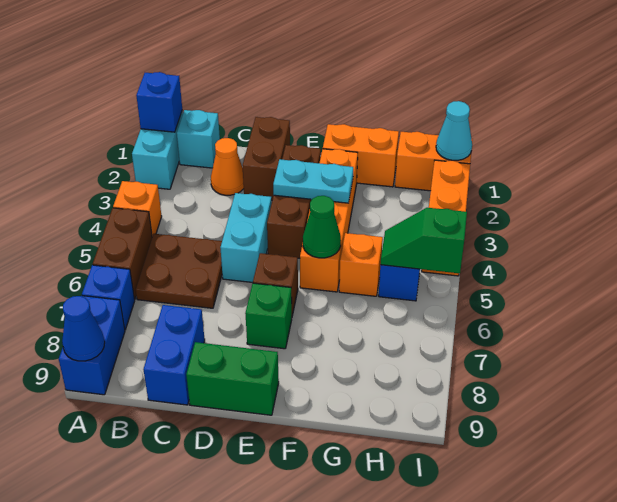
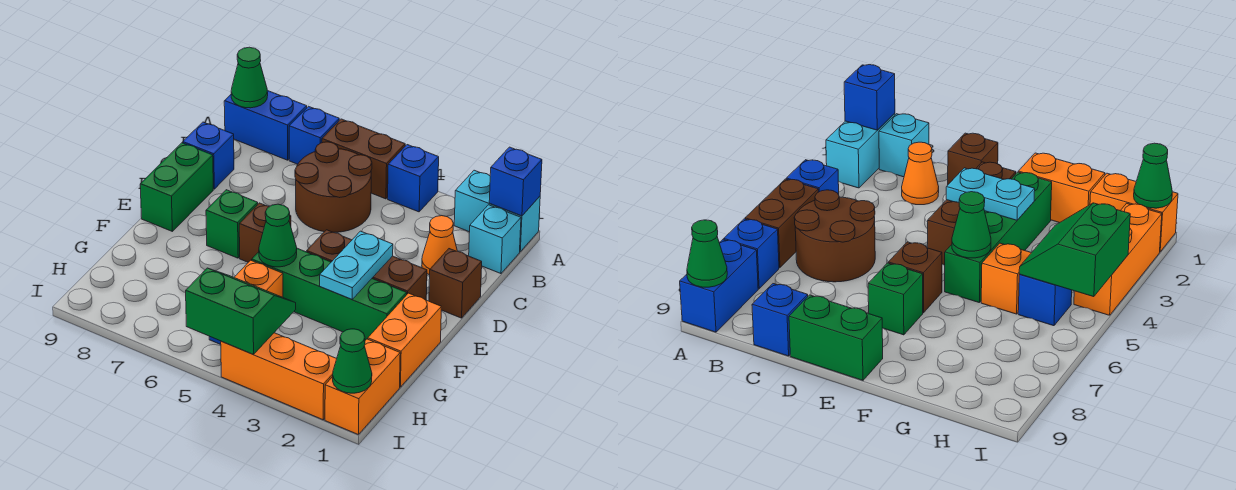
orange brick A4 level 1 -> blue brick A4 level 1
blue cone A9 level 2 -> green cone A9 level 2
brown plate B5:C6 level 1 -> brown round brick B5:C6 level 1
blue brick C8:C9 level 1 -> blue brick C9 level 1
brown brick D1:D2 level 1 -> brown brick D1 level 1
cyan brick D4:D5 level 1 -> none
orange brick F2:F5 level 1 -> green brick F2:F5 level 1
green slope H5:I5 level 2 top I -> green slope H4:I5 level 2 top I
cyan cone I1 level 2 -> green cone I1 level 2

